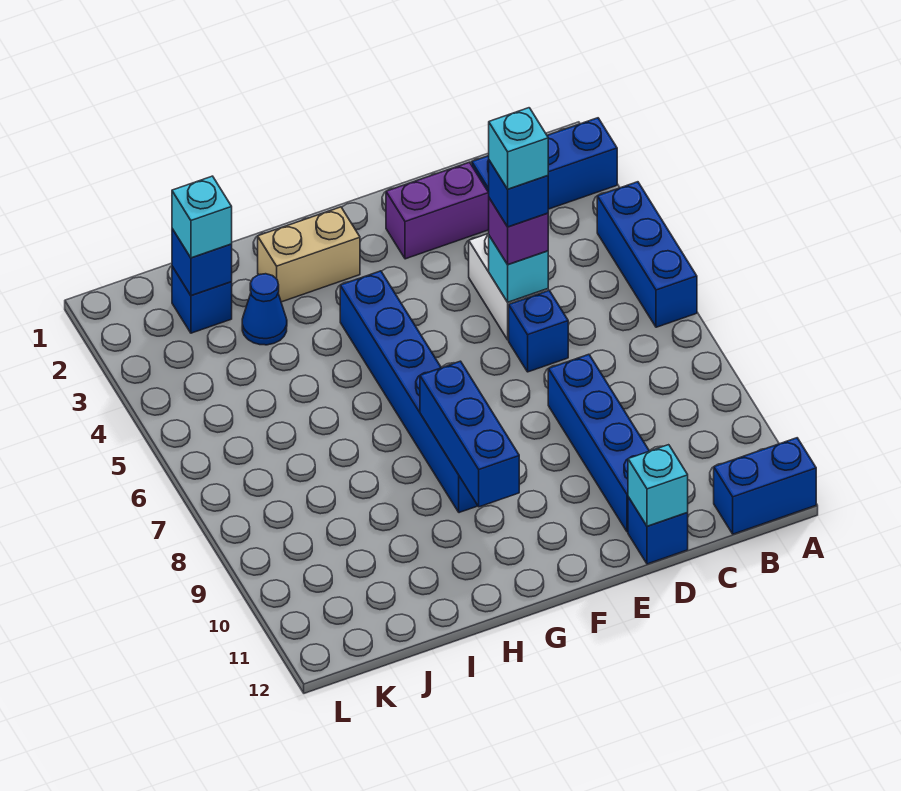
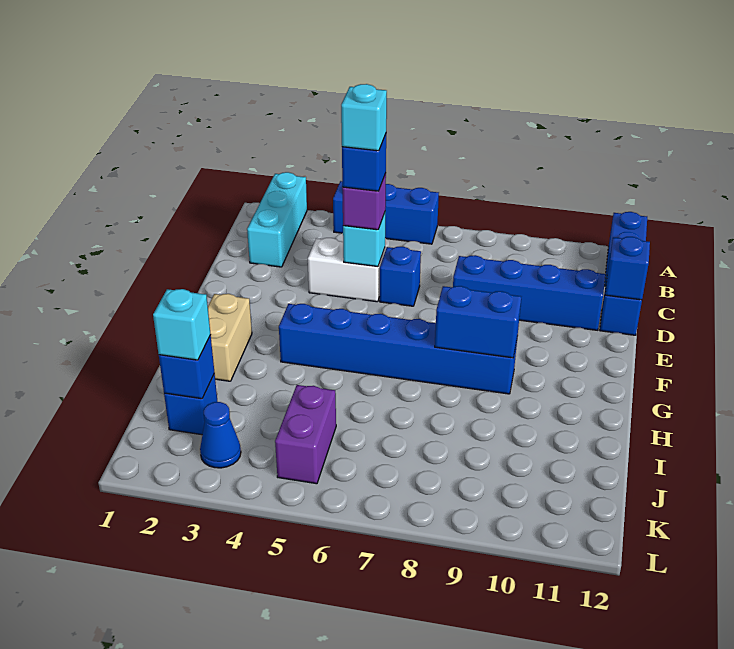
blue brick A2:C2 level 1 -> cyan brick A2:C2 level 1
purple brick D2:E2 level 1 -> purple brick J5:K5 level 1
cyan brick D12 level 2 -> blue brick D12 level 2
blue brick G8:G10 level 2 -> blue brick G8:G9 level 2
blue cone I3 level 1 -> blue cone K3 level 1

